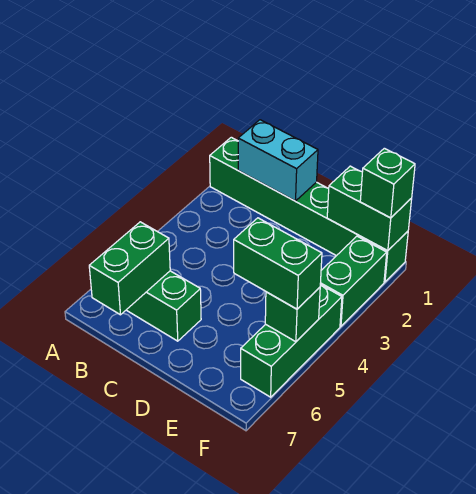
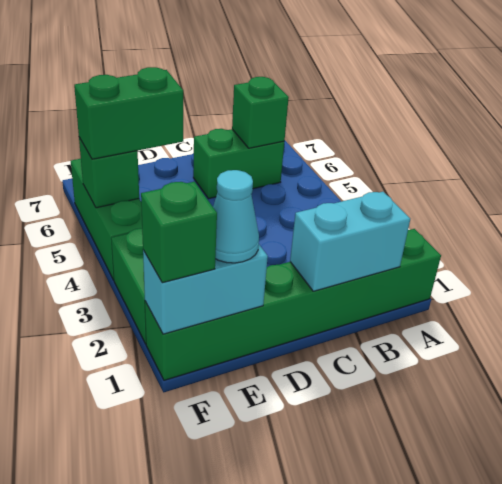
green brick B6:B7 level 2 -> green brick B6 level 2
green brick E1:F1 level 2 -> cyan brick E1:F1 level 2
none -> cyan cone E1 level 3

